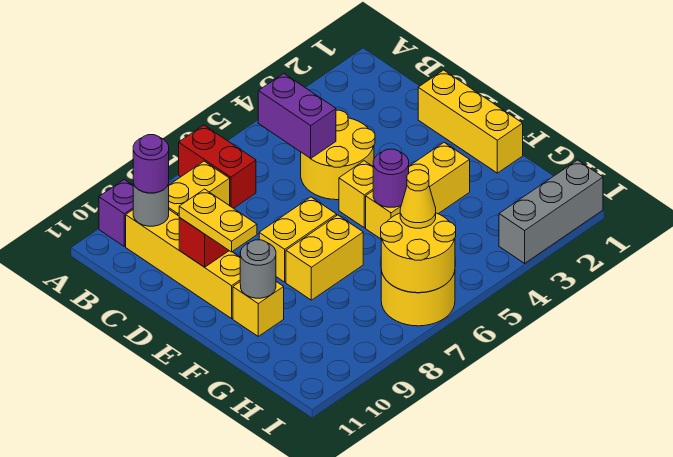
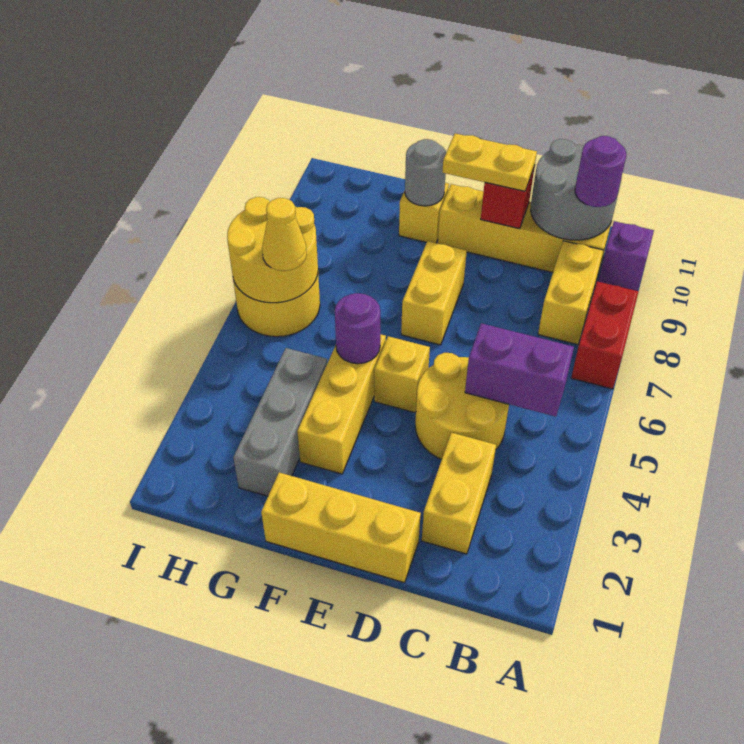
red brick A7:B7 level 1 -> red brick A7:A8 level 1
grey round brick B10 level 2 -> grey round brick B10:C11 level 2
yellow brick F7:F8 level 1 -> yellow brick C2:C3 level 1
grey brick I1:I3 level 1 -> grey brick G2:G4 level 1

